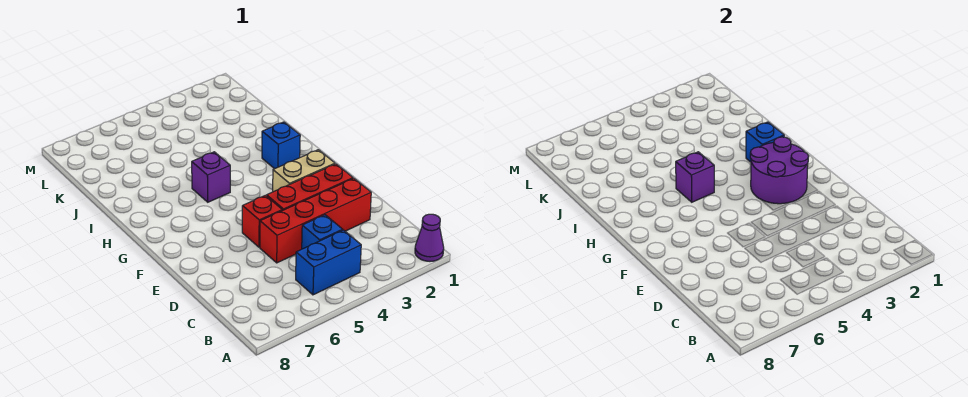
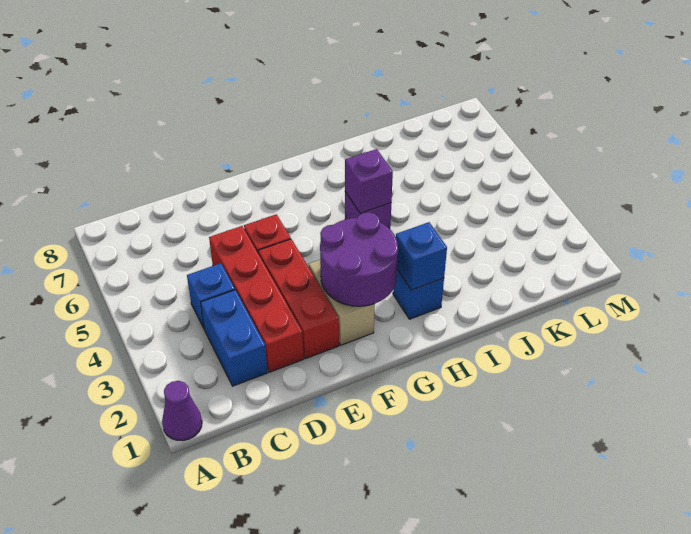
blue brick B4:B5 level 1 -> blue brick C2:C3 level 1

